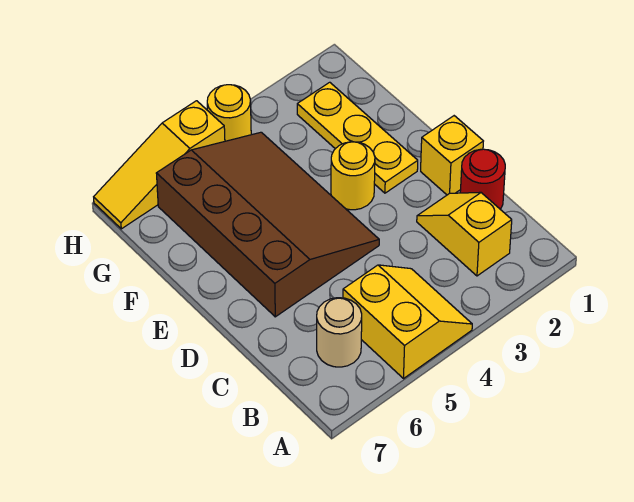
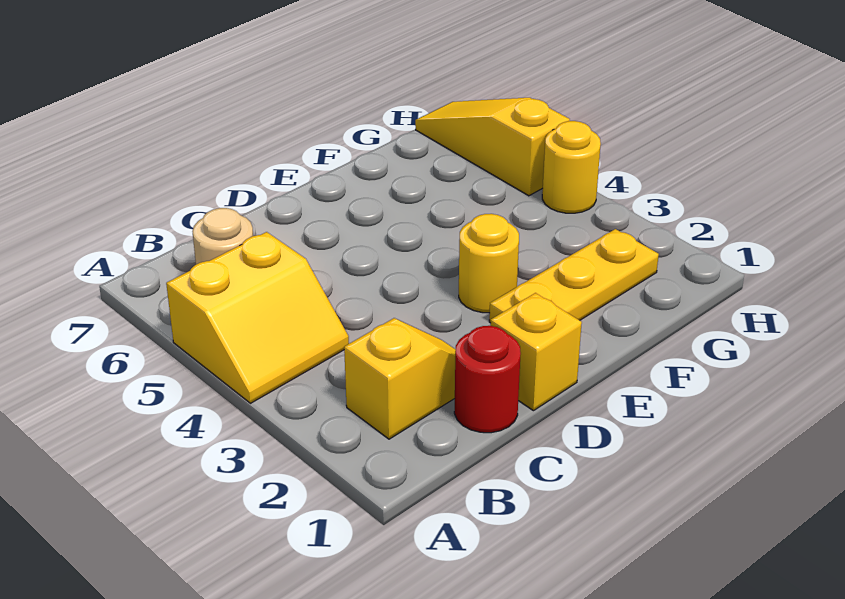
brown slope D4:G6 level 1 top 6 -> none

